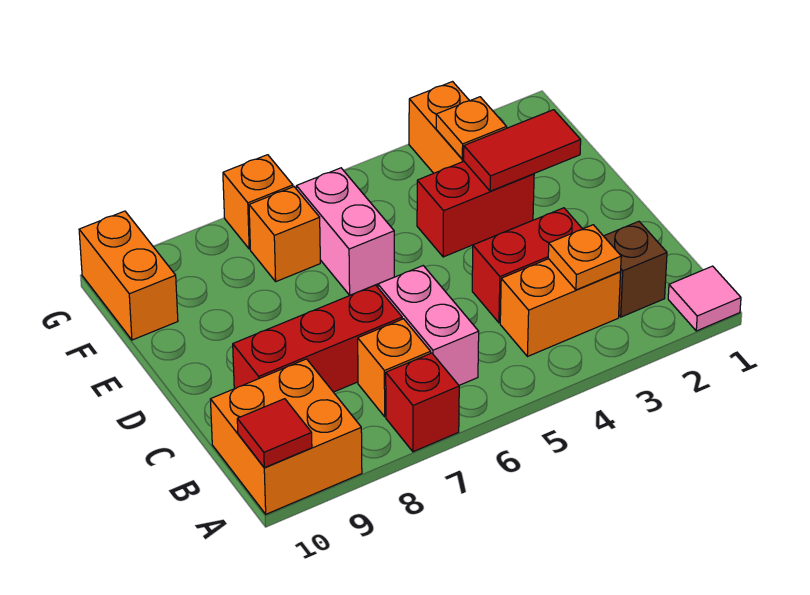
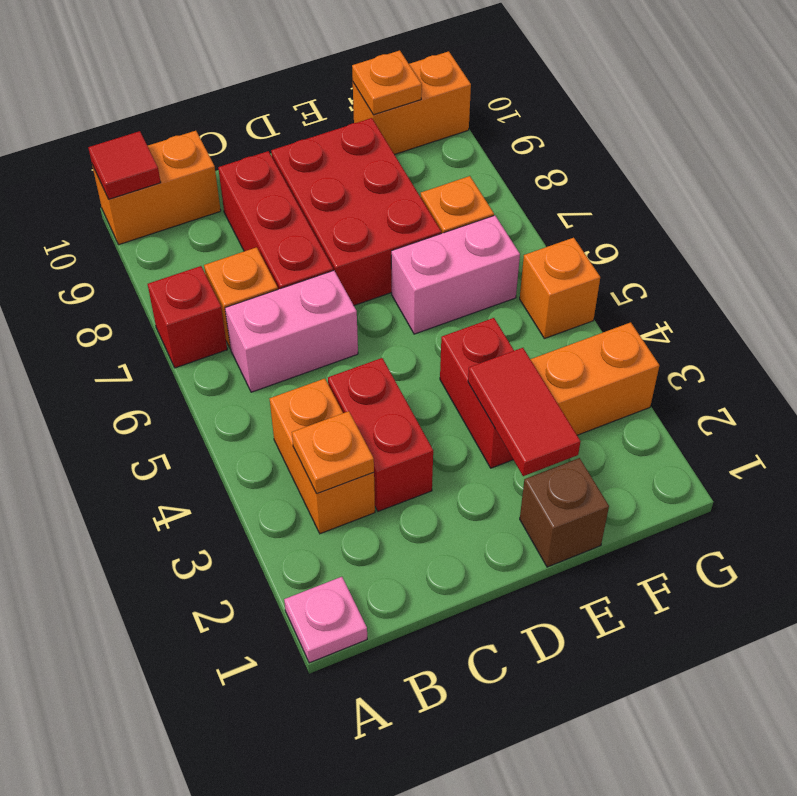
pink tile A1 level 1 -> pink plate A1 level 1
orange brick A9:B10 level 1 -> orange brick A10:B10 level 1
brown brick B2 level 1 -> brown brick E1 level 1
none -> red brick D7:E9 level 1
orange plate F3 level 2 -> orange plate F10 level 2
orange brick G7 level 1 -> orange brick G5 level 1

